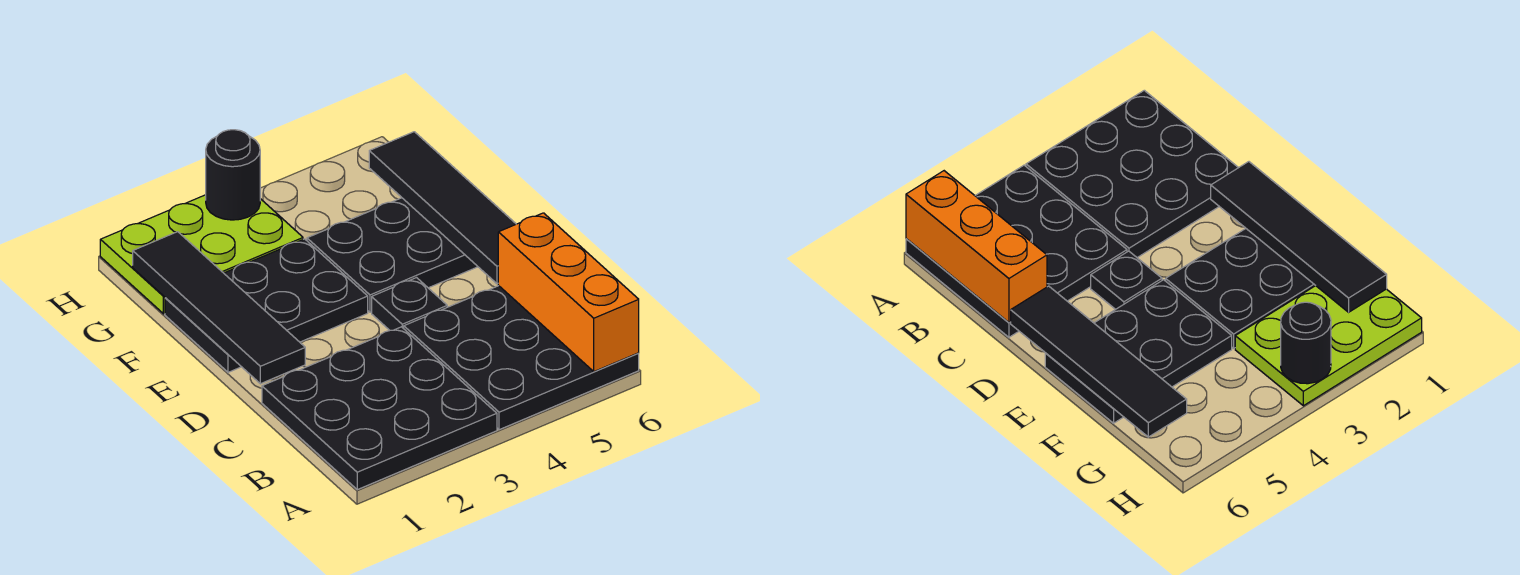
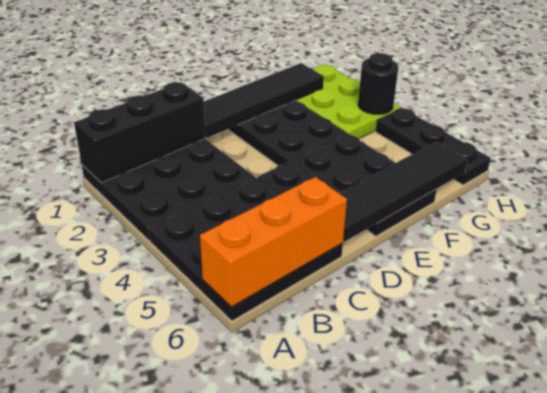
none -> black brick A1:C1 level 2
none -> black plate H4:H6 level 1

